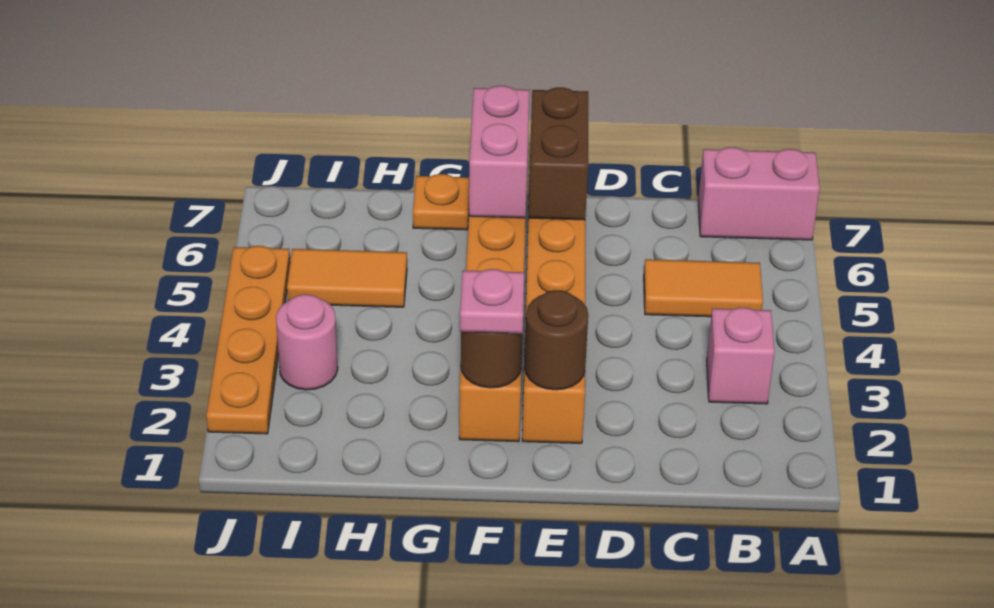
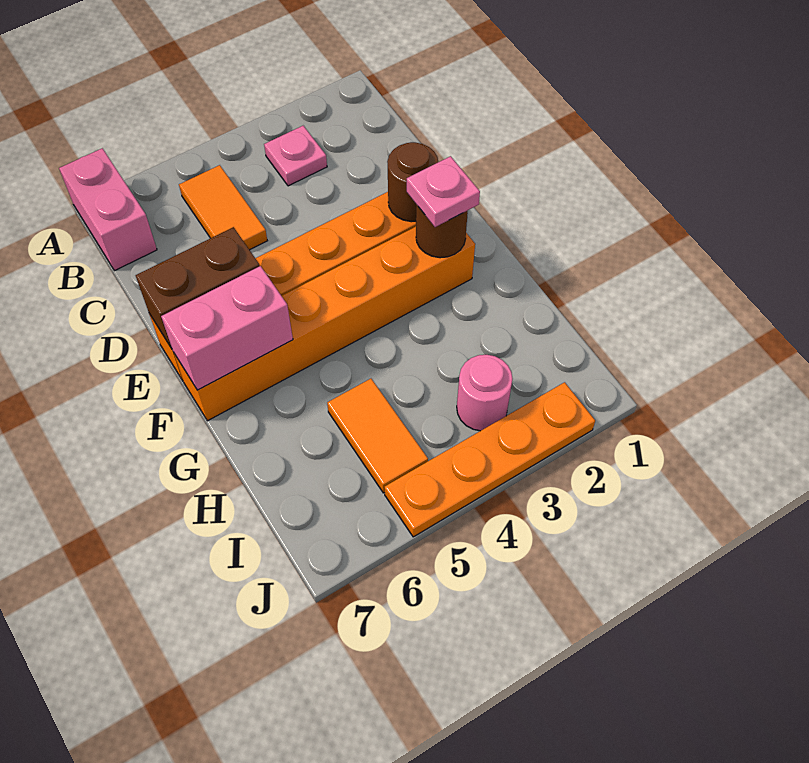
pink brick B3 level 1 -> pink plate B3 level 1
orange plate G7 level 1 -> none

